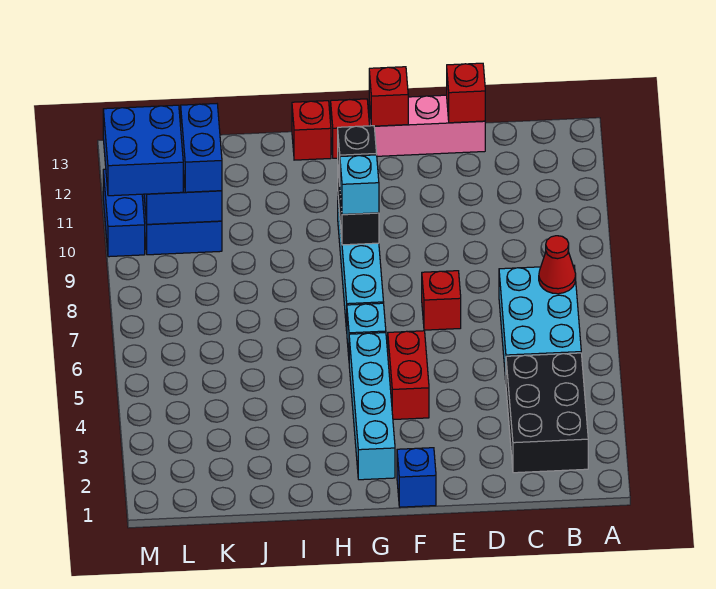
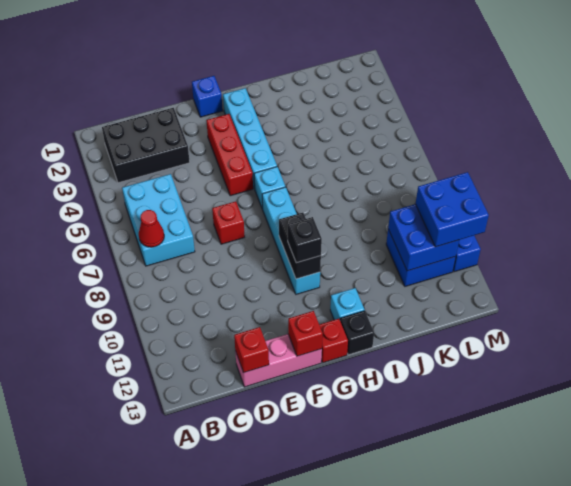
black brick B2:C4 level 1 -> black brick B2:D3 level 1
red brick F4:F5 level 1 -> red brick F3:F5 level 1
cyan brick G9 level 3 -> cyan brick H12 level 1
red brick H13 level 1 -> black brick H13 level 1
blue brick K10:K11 level 3 -> none

